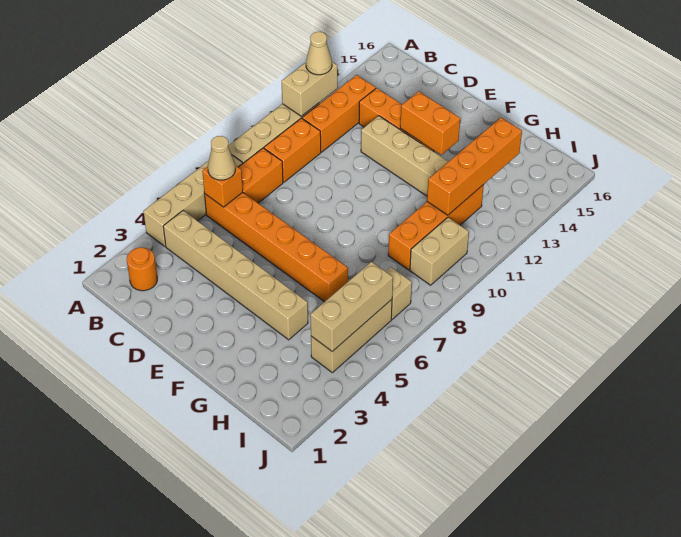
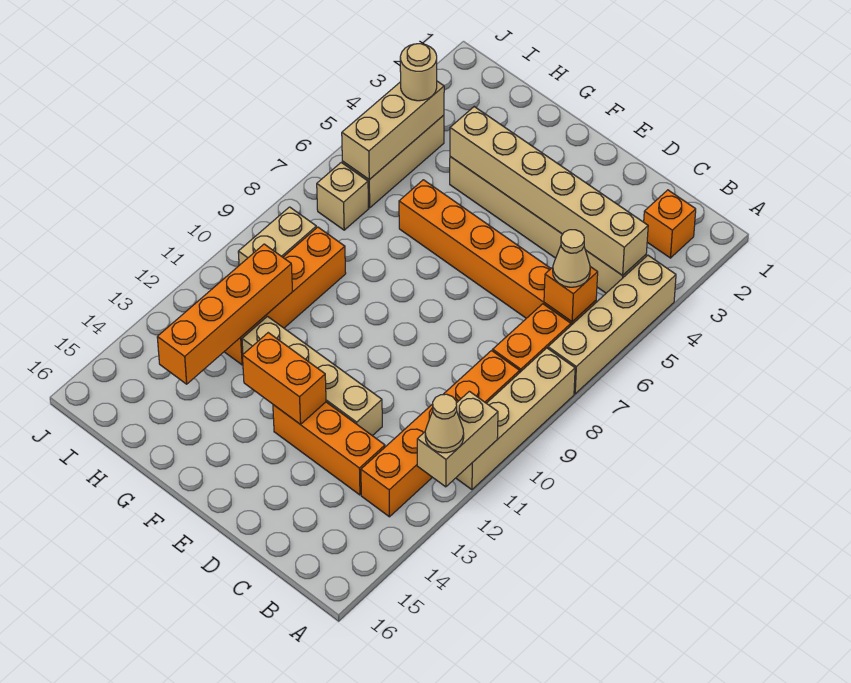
orange round brick B2 level 1 -> orange brick B2 level 1
none -> tan brick B4:G4 level 2
none -> tan round brick I4 level 3

